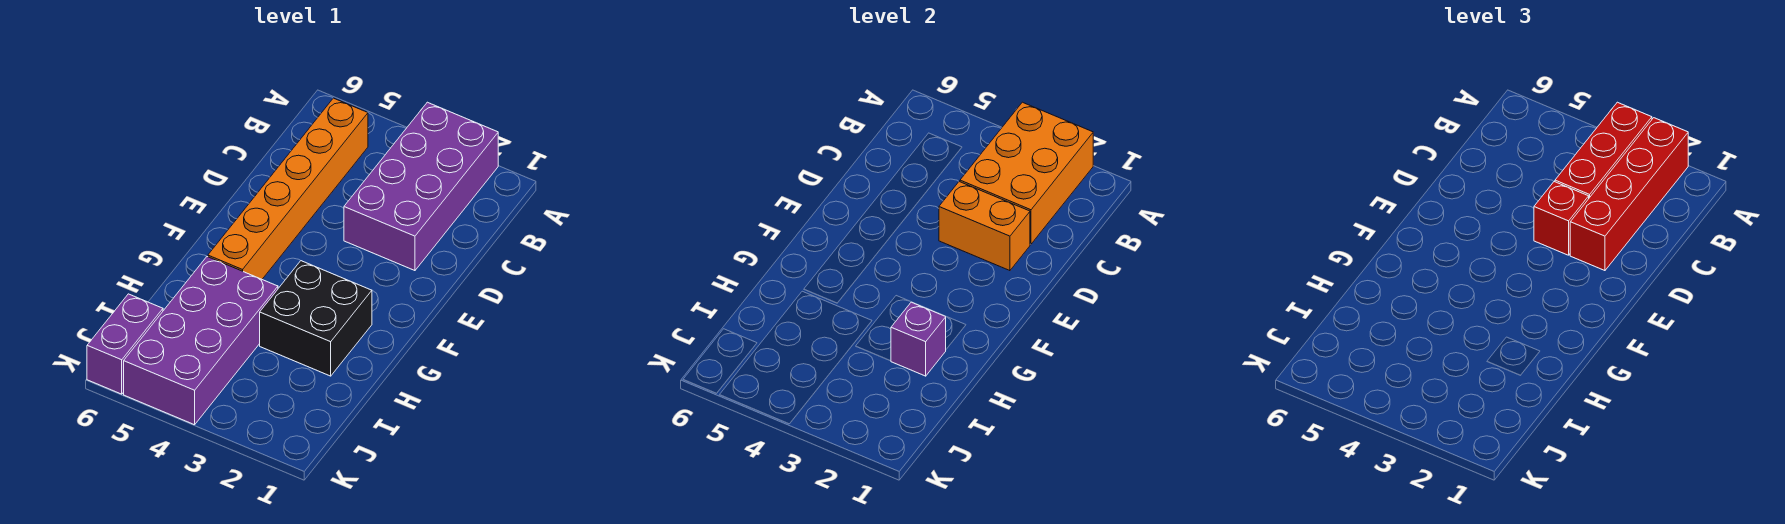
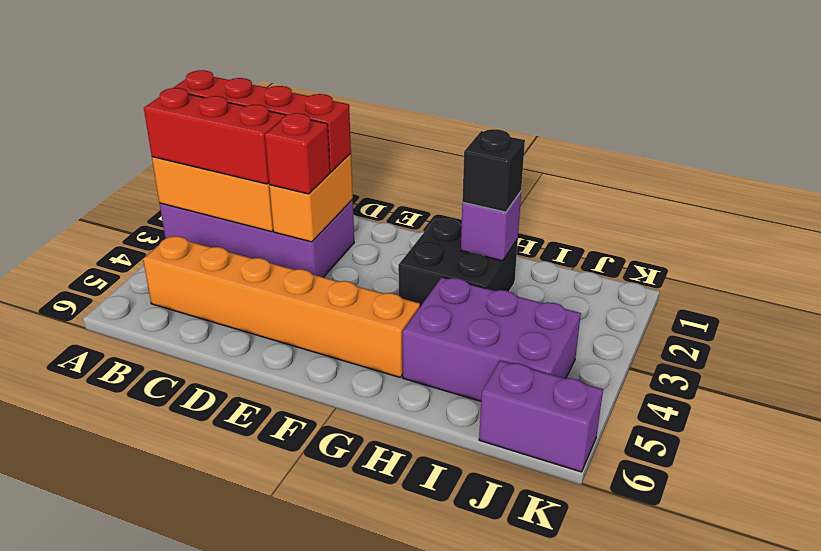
none -> black brick H2 level 3
purple brick H4:K5 level 1 -> purple brick H4:J5 level 1

